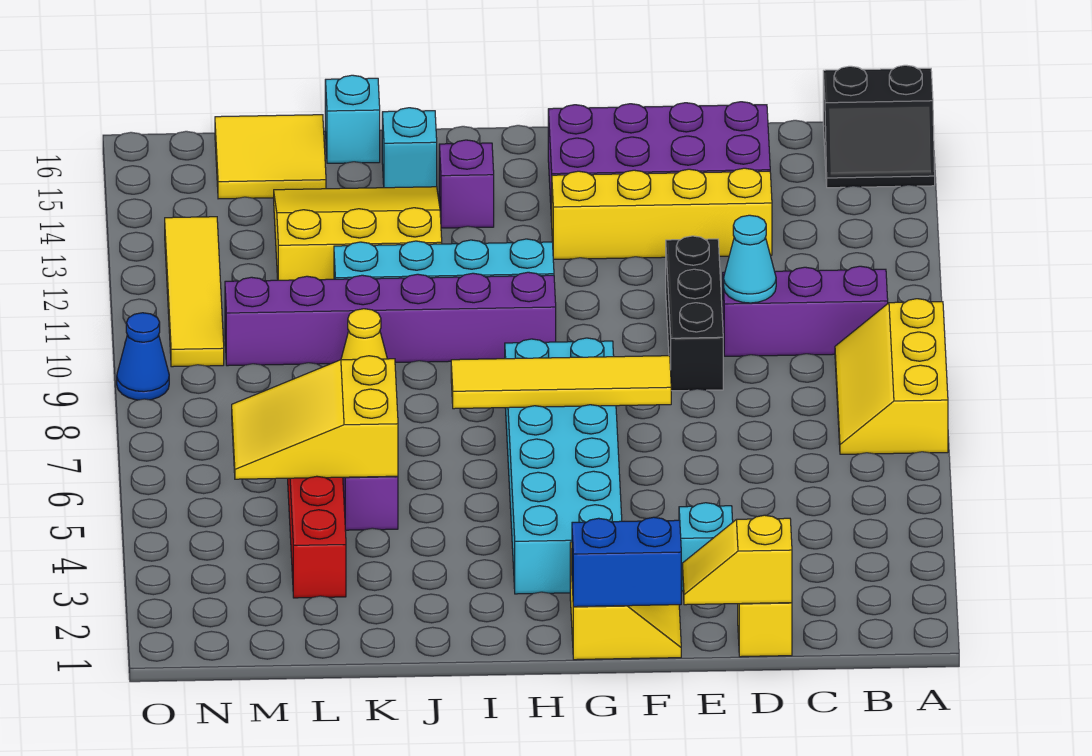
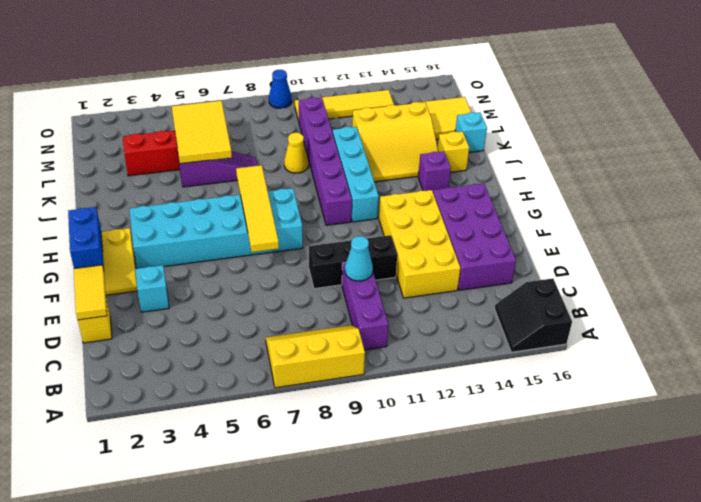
yellow slope D1:E1 level 2 top D -> yellow tile D1:E1 level 2
yellow brick D13:G13 level 1 -> yellow brick D12:G13 level 1
yellow slope J12:L14 level 1 top 12 -> yellow slope J12:L14 level 1 top L
cyan brick J15 level 1 -> yellow brick J15 level 1
yellow slope K5:M6 level 2 top K -> yellow tile K5:M6 level 2

